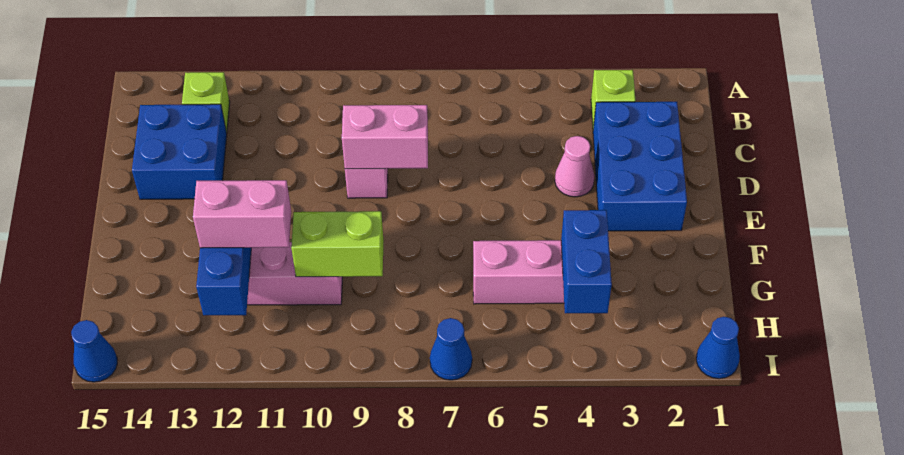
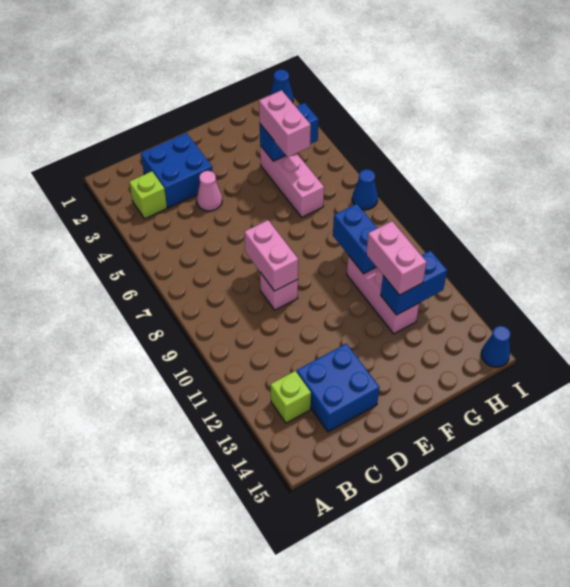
blue brick C2:E3 level 1 -> blue brick C2:D3 level 1
none -> pink brick G4:G5 level 3
lime brick G9:G10 level 2 -> blue brick G9:G10 level 2

